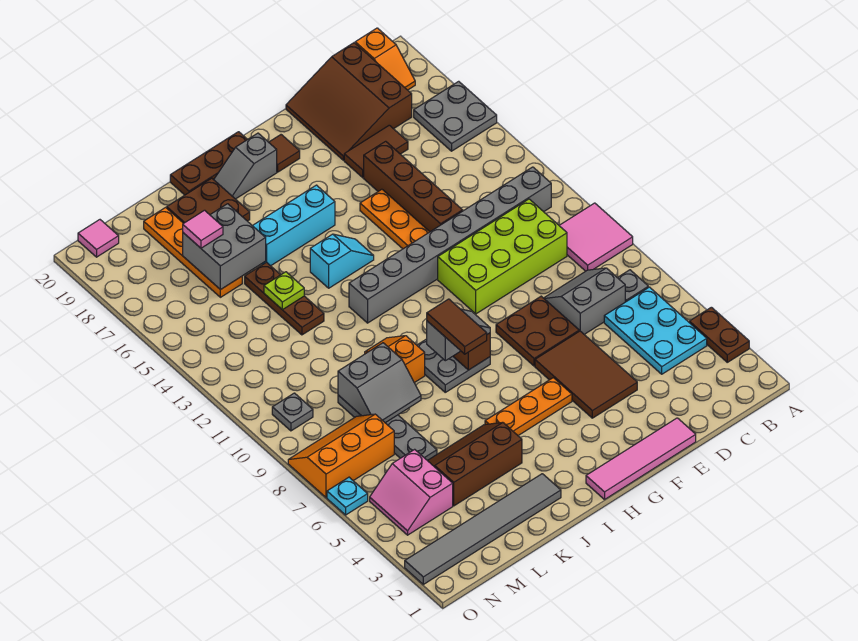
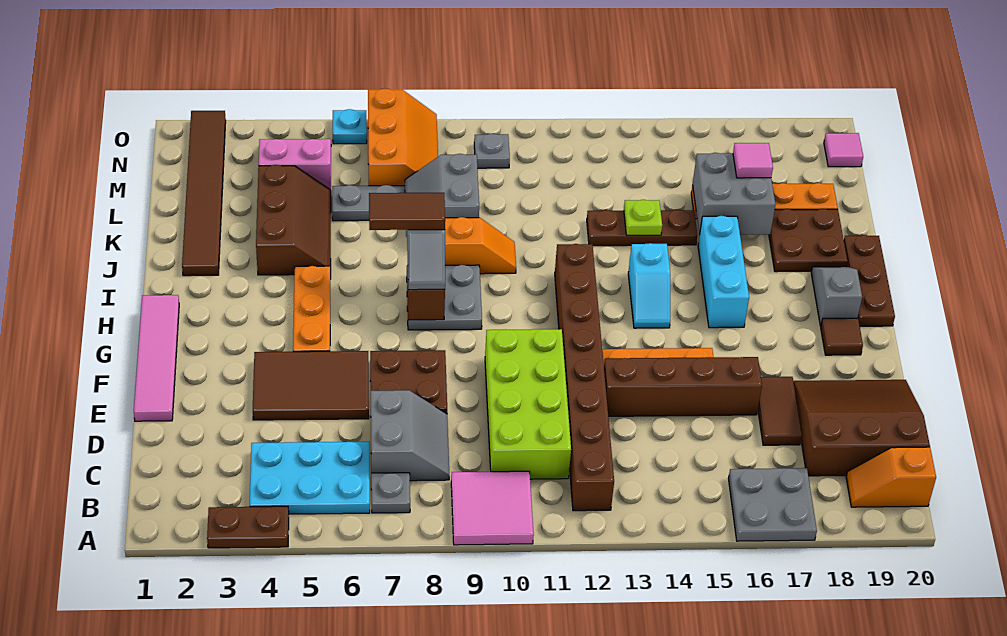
grey brick B12:I12 level 1 -> brown brick B12:I12 level 1
grey tile J2:O2 level 1 -> brown tile J2:O2 level 1

